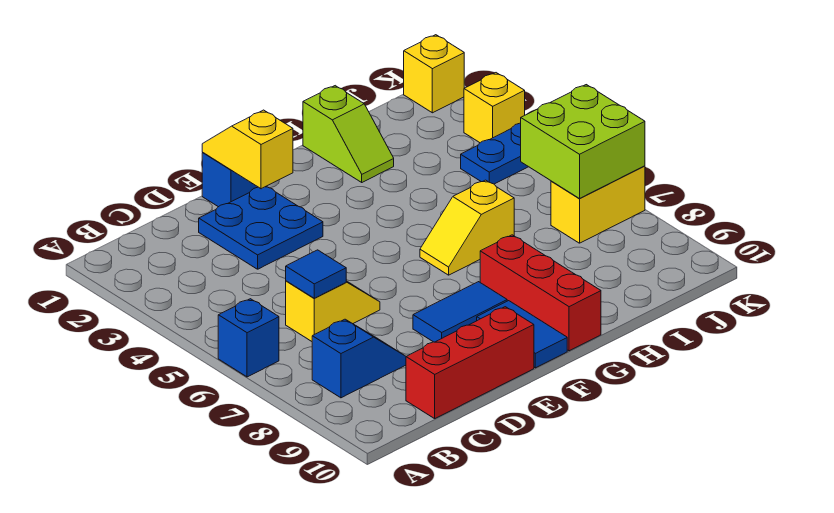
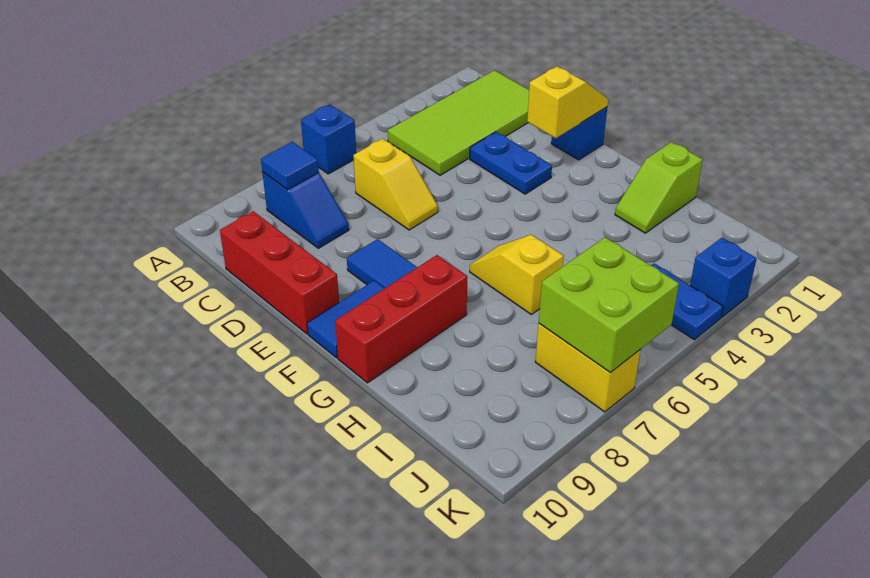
none -> lime tile B1:C4 level 1
blue tile C6 level 2 -> blue tile B8 level 2
blue plate D2:E3 level 1 -> blue plate D3:E3 level 1
yellow brick K1 level 1 -> none
yellow brick K3 level 1 -> blue brick K3 level 1

